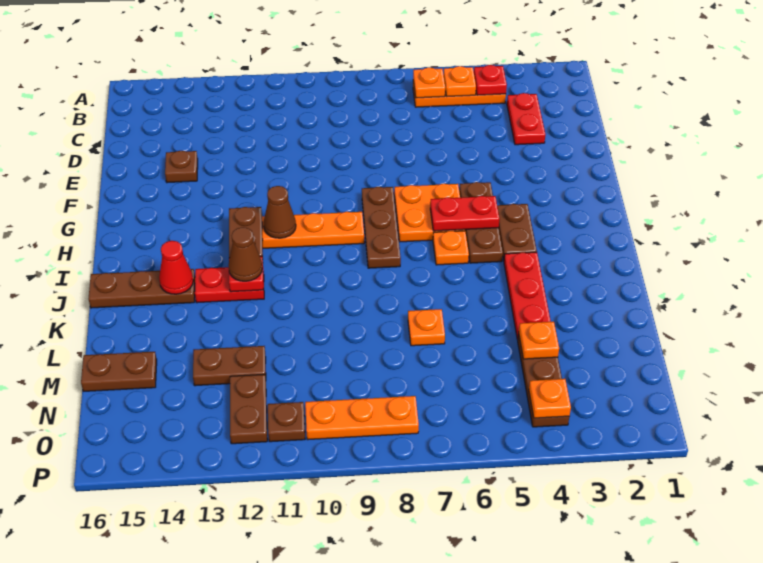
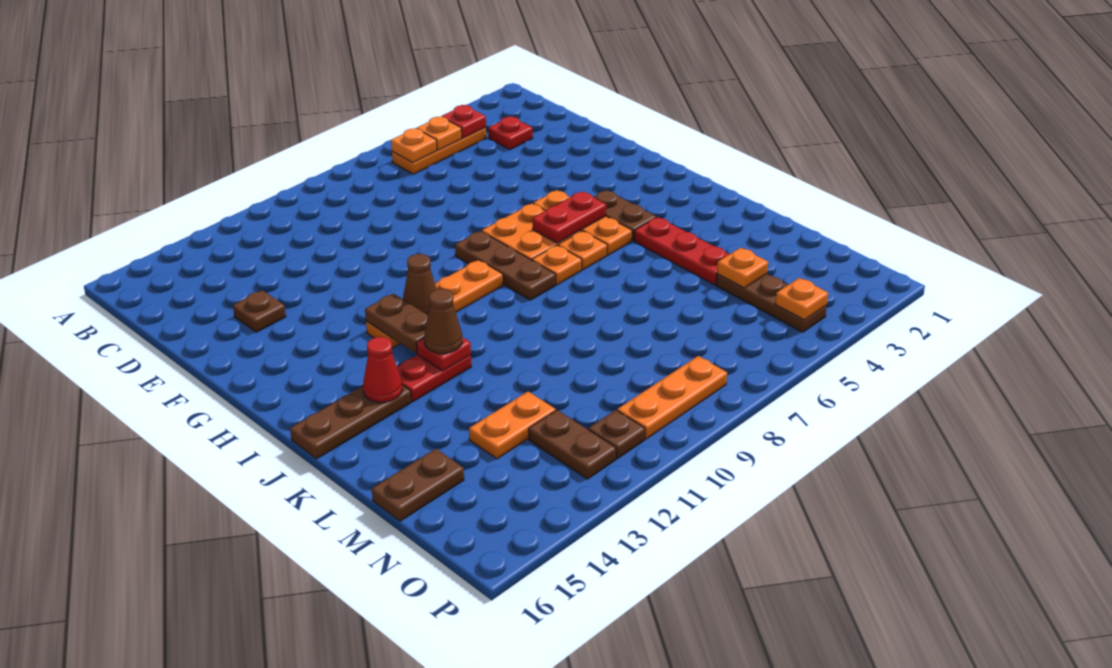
red plate C3:D3 level 1 -> red plate C3 level 1
brown plate G5:I5 level 1 -> orange plate G5:I5 level 1
orange plate L7 level 1 -> orange plate I7 level 1
brown plate M12:M13 level 1 -> orange plate M12:M13 level 1

